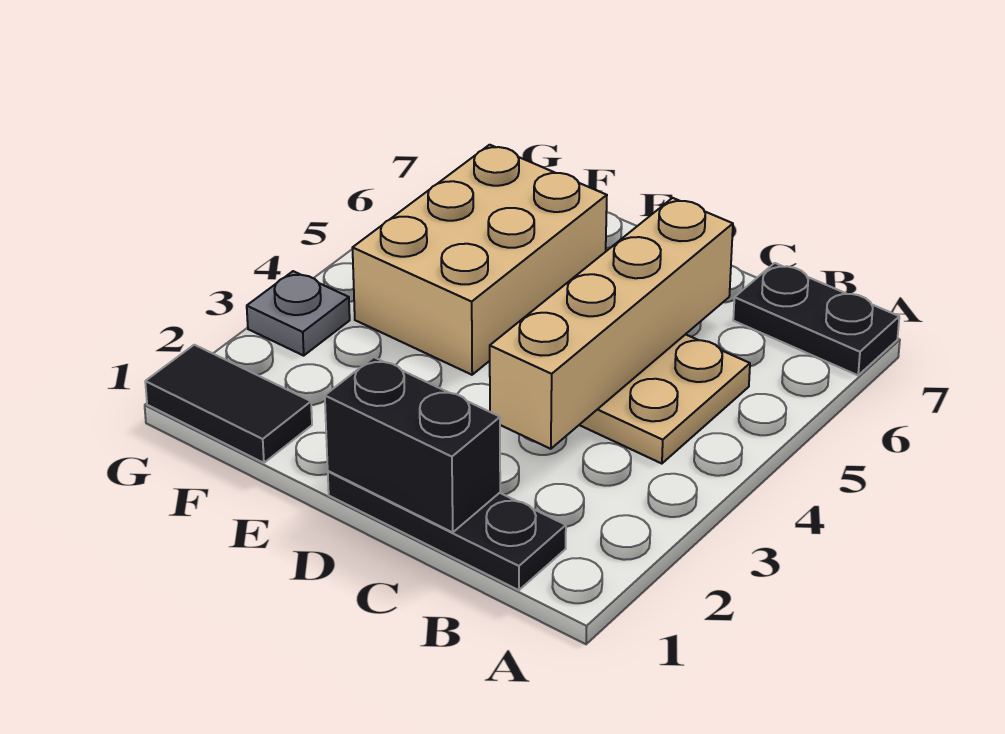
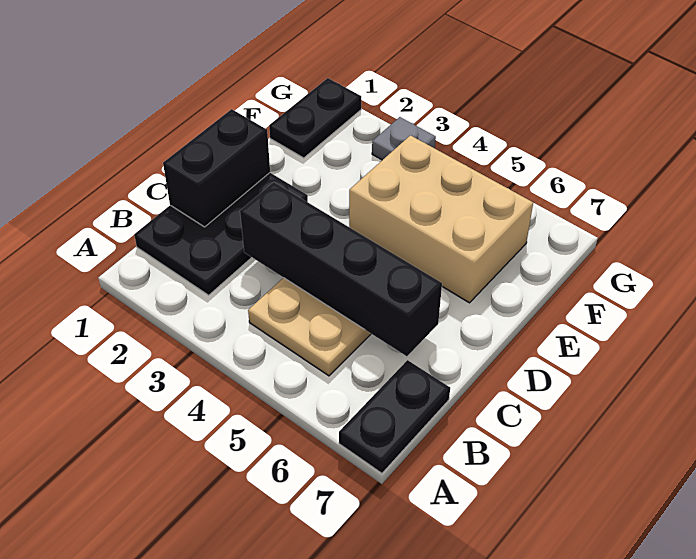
black plate B1:D1 level 1 -> black plate B1:D2 level 1
tan brick C3:C6 level 2 -> black brick C3:C6 level 2
black tile F1:G1 level 1 -> black plate F1:G1 level 1

